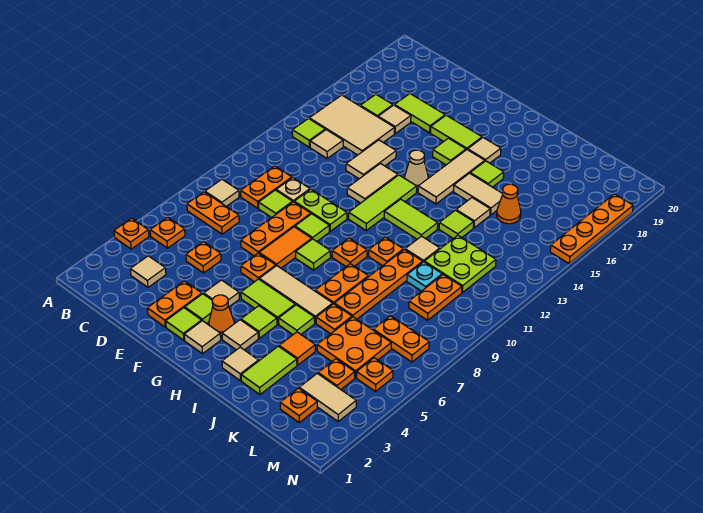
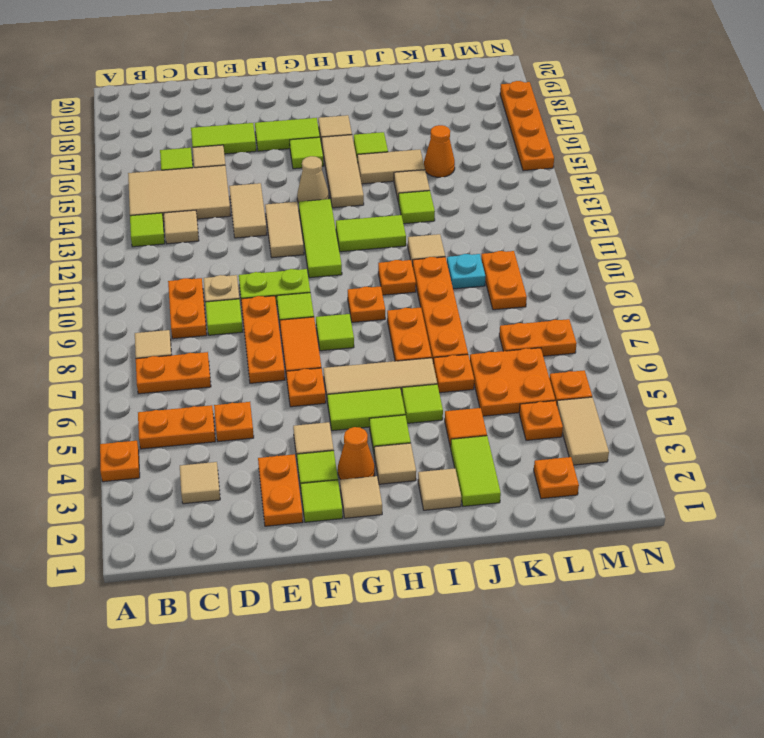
orange plate B5 level 1 -> orange plate B5:C5 level 1
lime plate K11:L12 level 1 -> none
tan tile L3:M3 level 1 -> tan tile M3:M4 level 1

